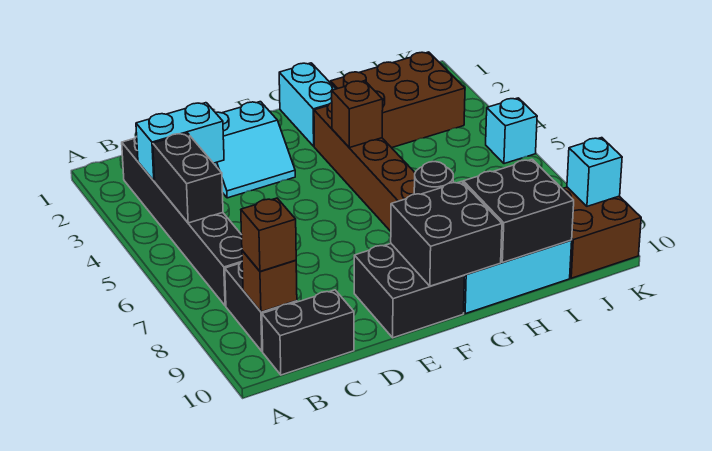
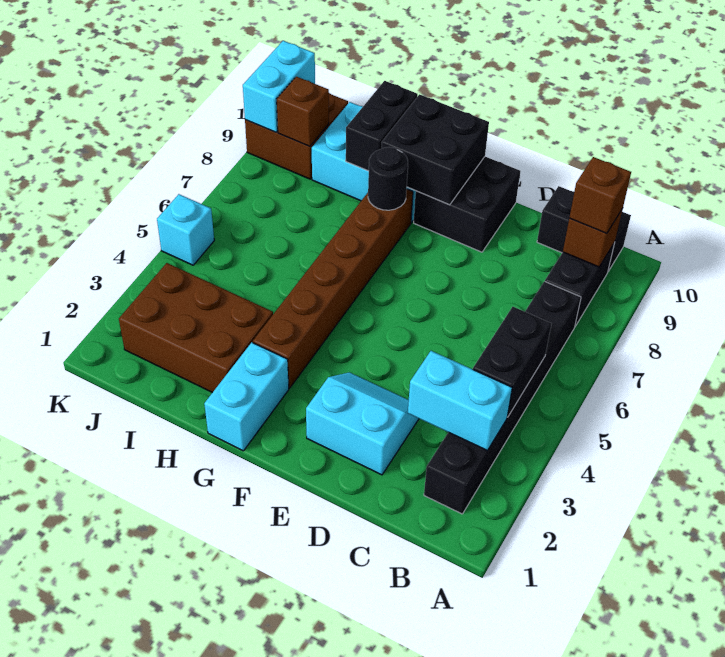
brown brick G4 level 2 -> brown brick J9 level 2
black brick H9:I10 level 2 -> black brick H9:H10 level 2
cyan brick K9 level 2 -> cyan brick K9:K10 level 2

